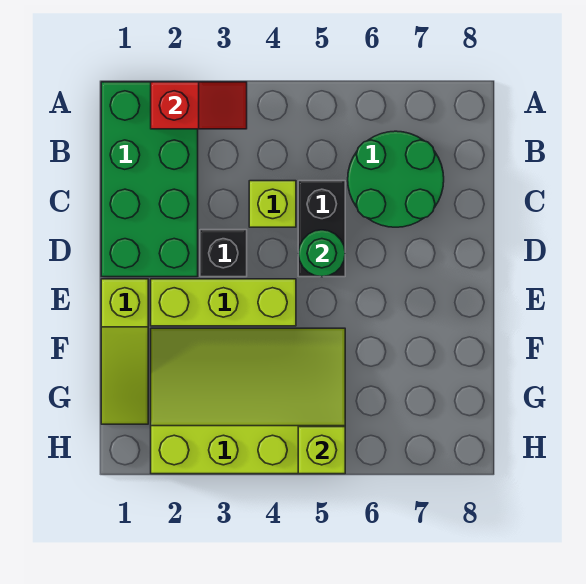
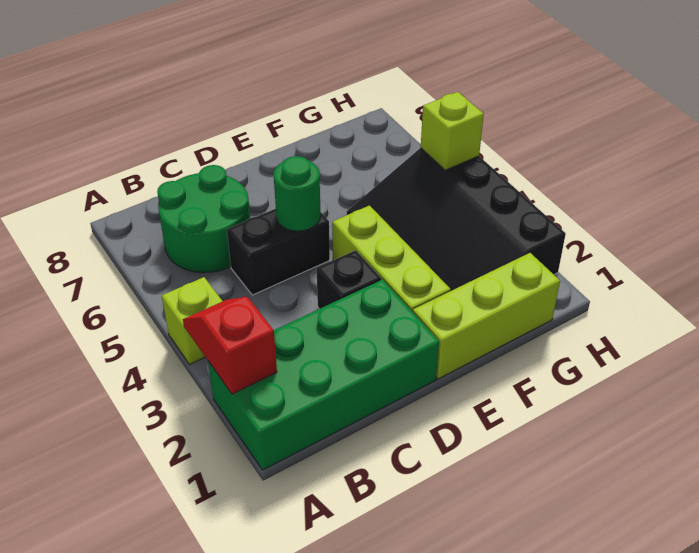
lime brick C4 level 1 -> lime brick A4 level 1
lime slope E1:G1 level 1 top E -> lime brick E1:G1 level 1
lime slope F2:H5 level 1 top H -> black slope F2:H5 level 1 top H

